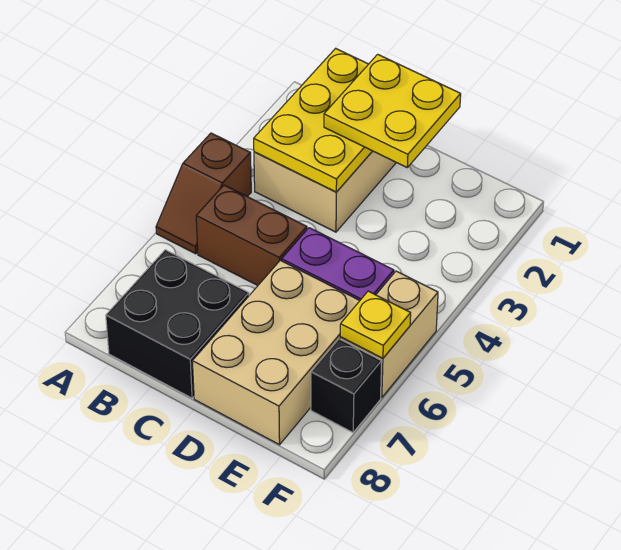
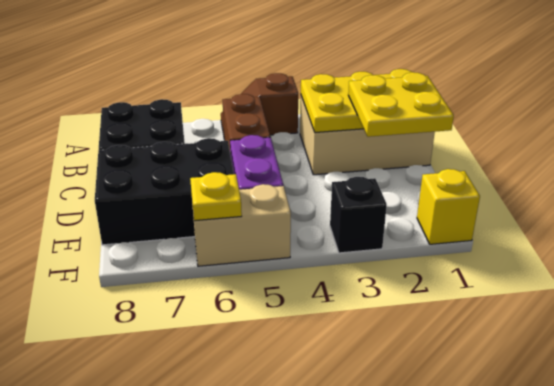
tan brick D6:E8 level 1 -> black brick D6:E8 level 1
none -> yellow brick F1 level 1
black brick F7 level 1 -> black brick F3 level 1

